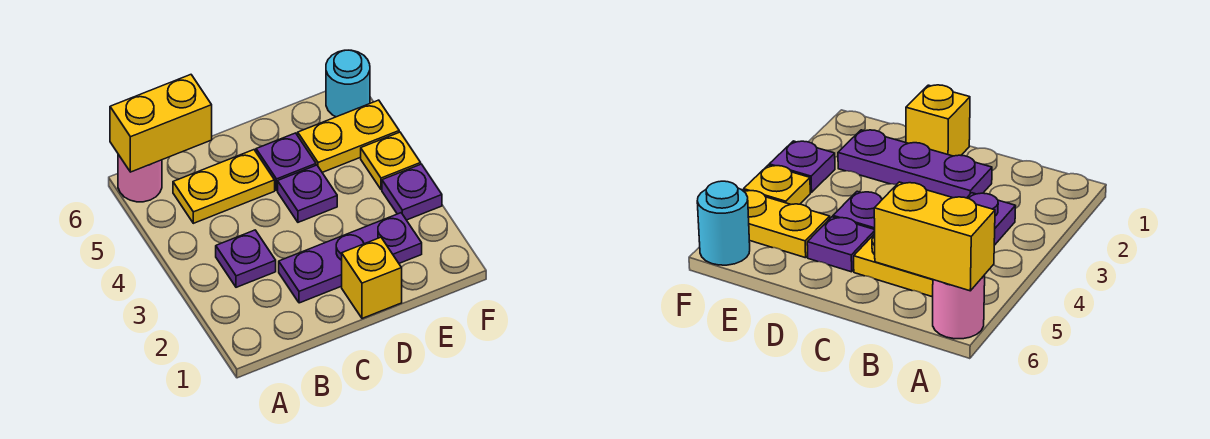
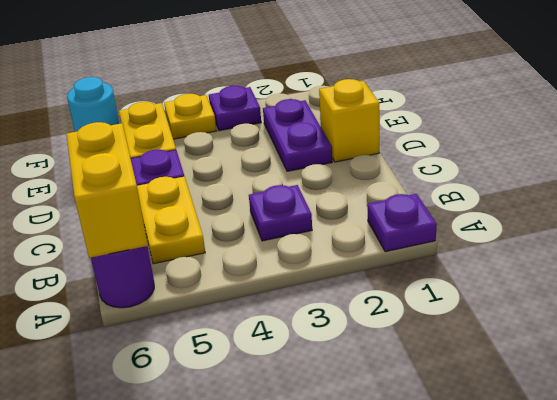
pink round brick A6 level 1 -> purple round brick A6 level 1
purple plate C2:E2 level 1 -> purple plate D2:E2 level 1
purple plate D4 level 1 -> purple plate A1 level 1

